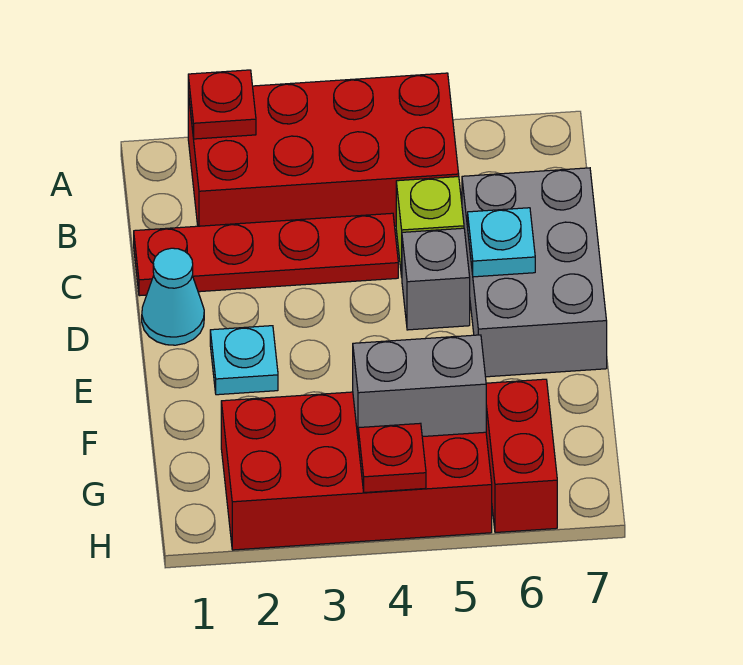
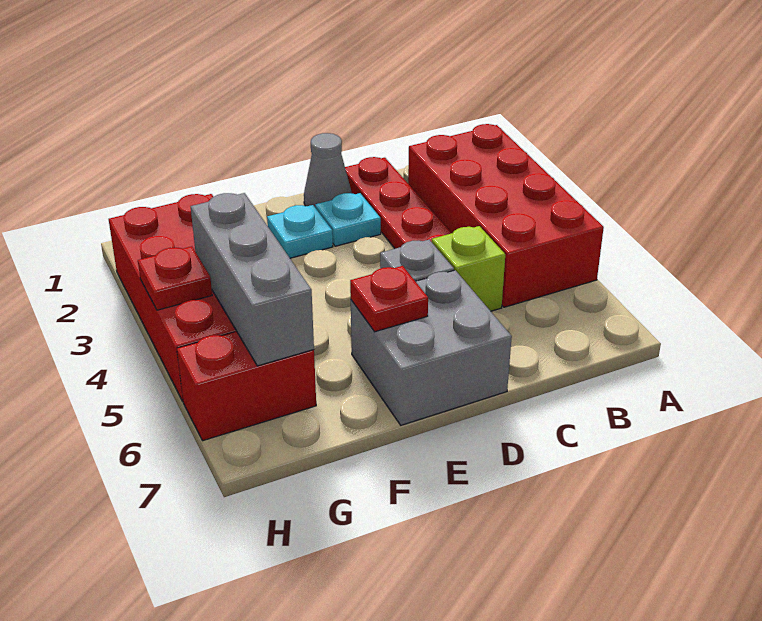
red plate A2 level 2 -> red plate E6 level 2
grey brick C6:E7 level 1 -> grey brick D6:E7 level 1
cyan cone D1 level 1 -> grey cone D1 level 1
cyan plate D6 level 2 -> cyan plate D2 level 1
grey brick G4:G5 level 2 -> grey brick G4:G6 level 2

